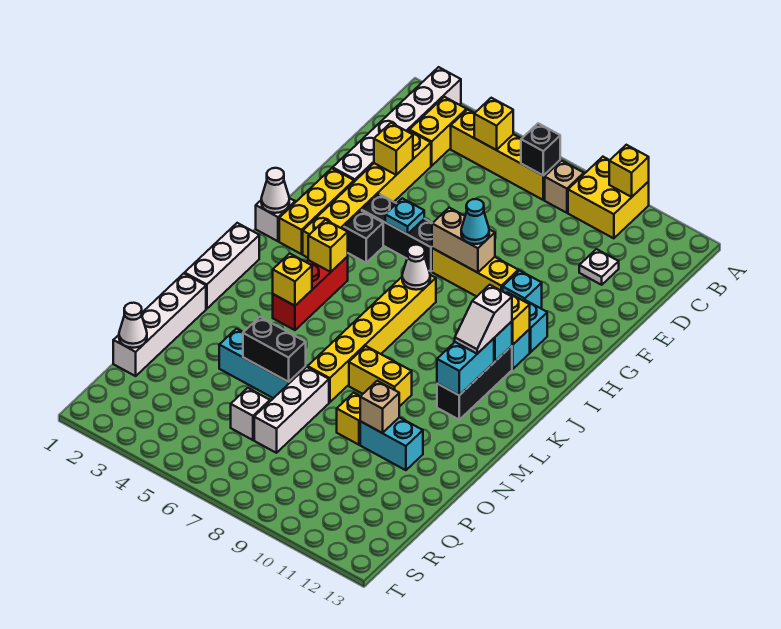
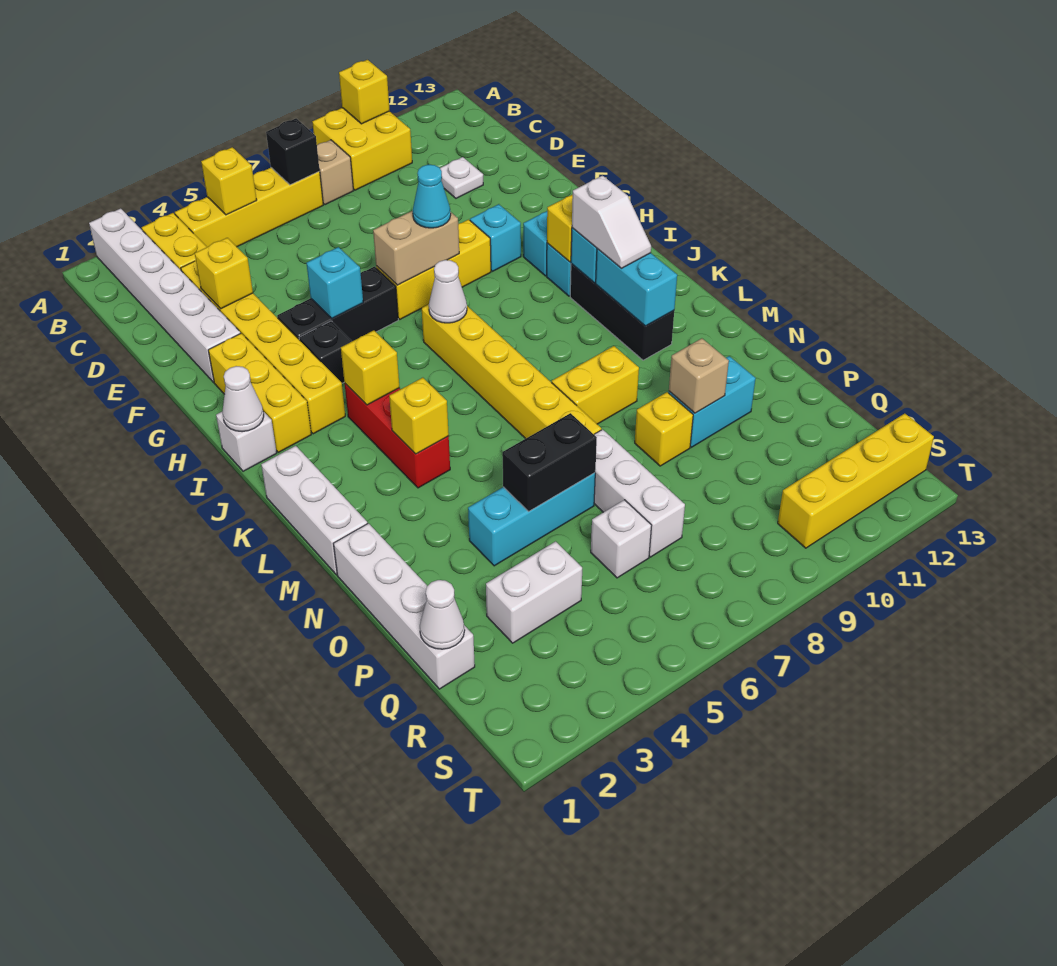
cyan plate G5 level 2 -> cyan brick G5 level 2
none -> white brick Q3:Q4 level 1
none -> yellow brick S10:S13 level 1

